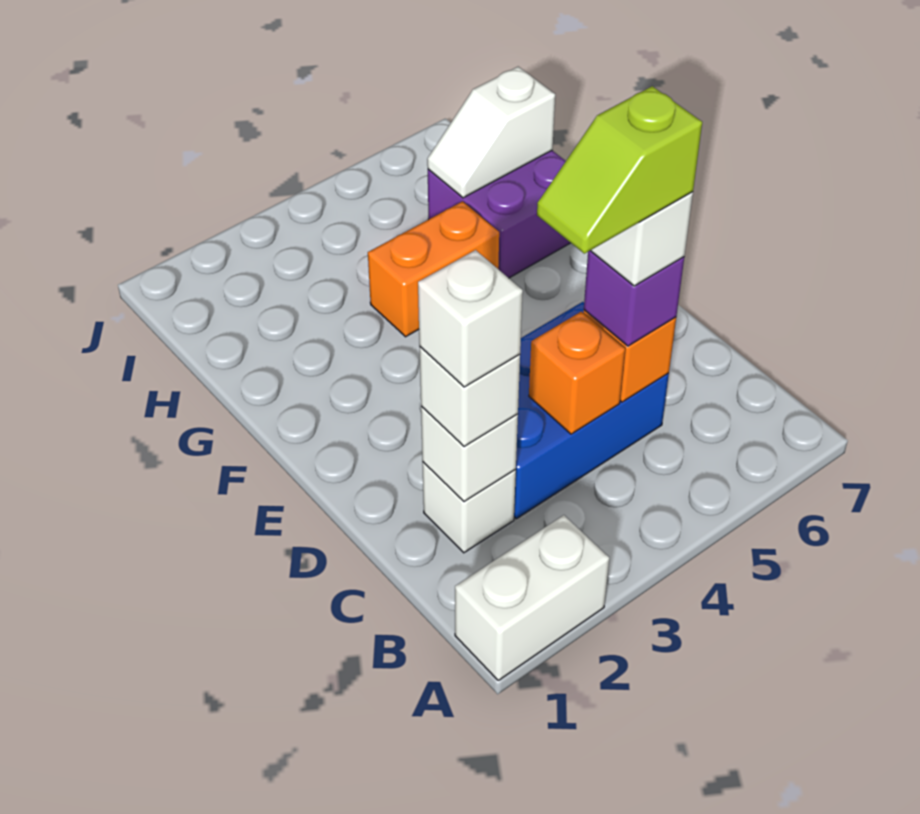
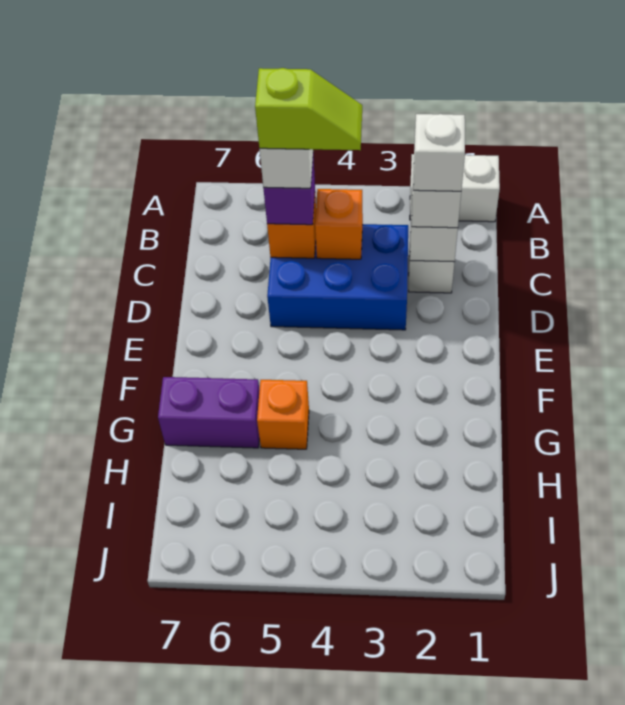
orange brick G4:G5 level 1 -> orange brick G5 level 1
purple brick G6:H7 level 1 -> purple brick G6:G7 level 1
white slope H6:H7 level 2 top 7 -> none

